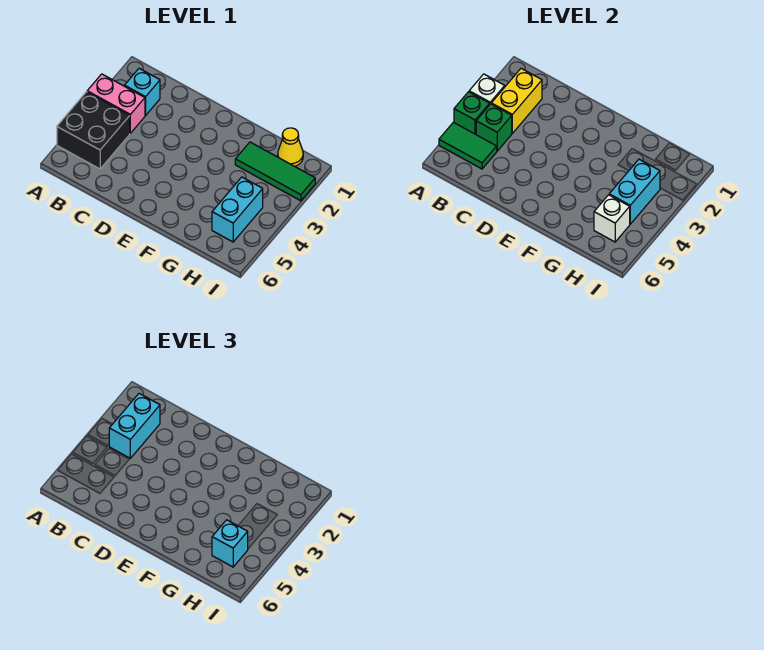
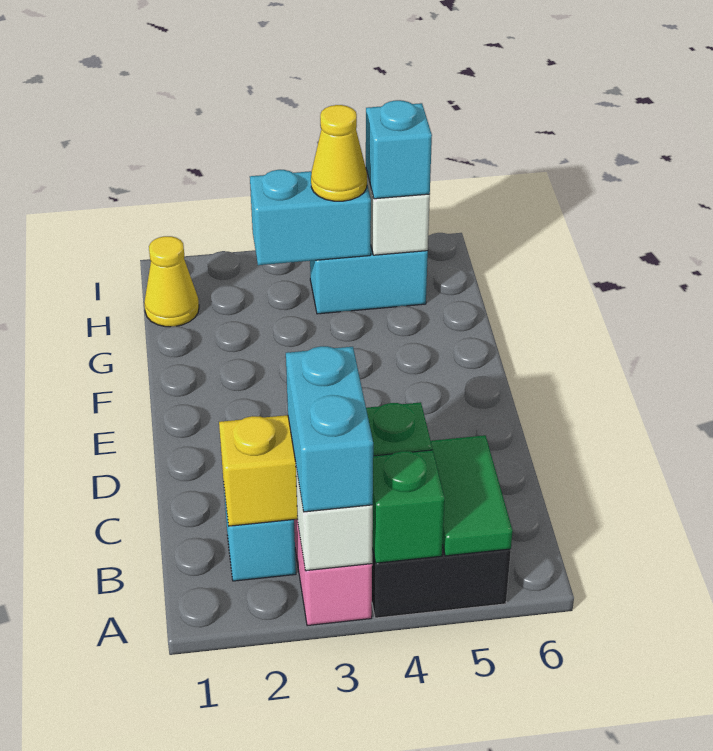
cyan brick B2:B3 level 3 -> cyan brick A3:B3 level 3
green tile G2:I2 level 1 -> none
none -> yellow cone H4 level 3

